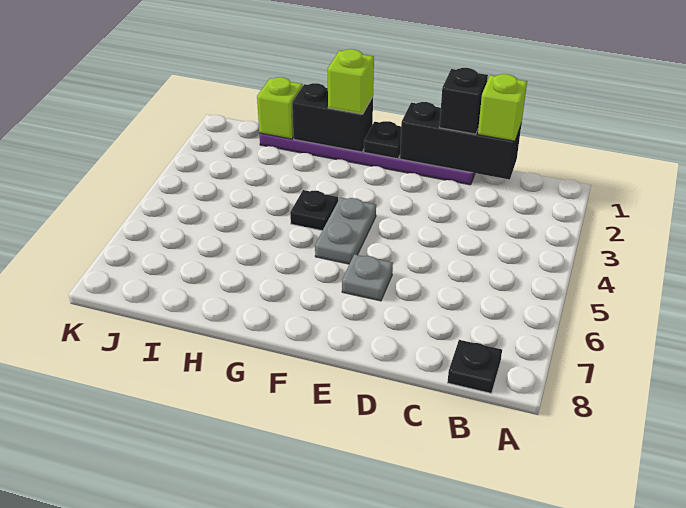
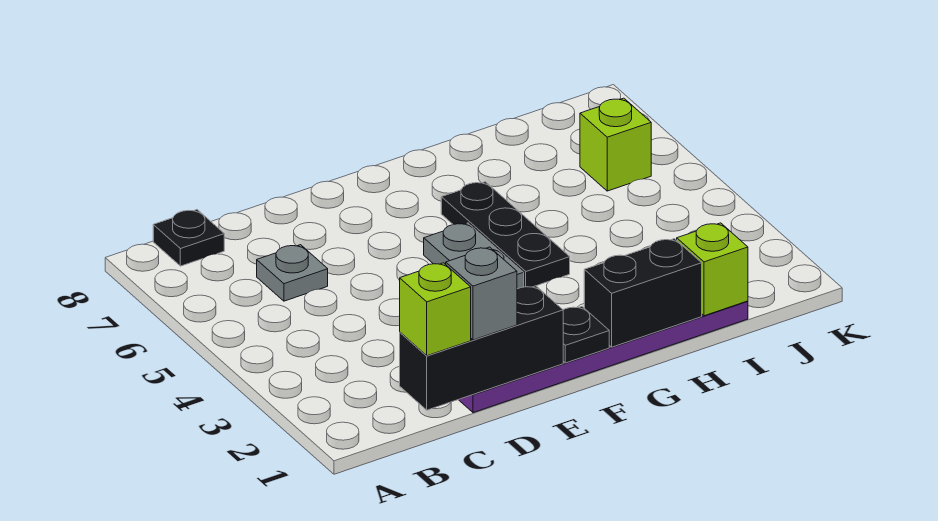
black brick D1 level 3 -> grey brick D1 level 3
grey plate E6 level 1 -> grey plate C6 level 1
lime brick G1 level 3 -> lime brick J6 level 1
black plate G4 level 1 -> black plate G4:G6 level 1

